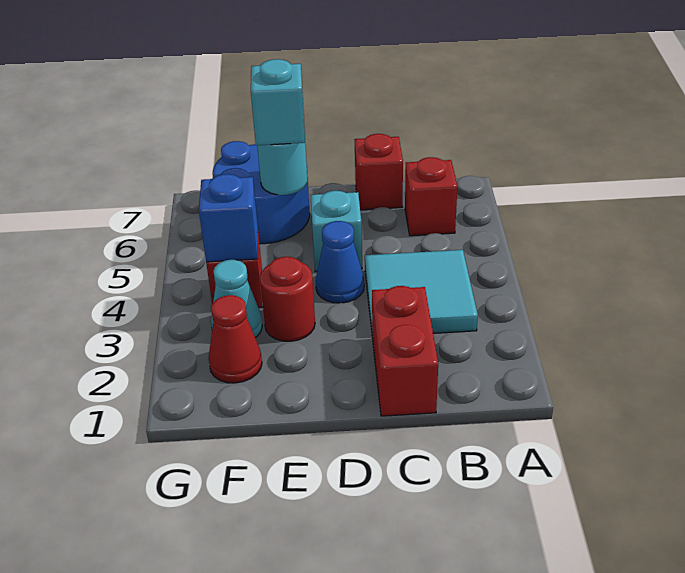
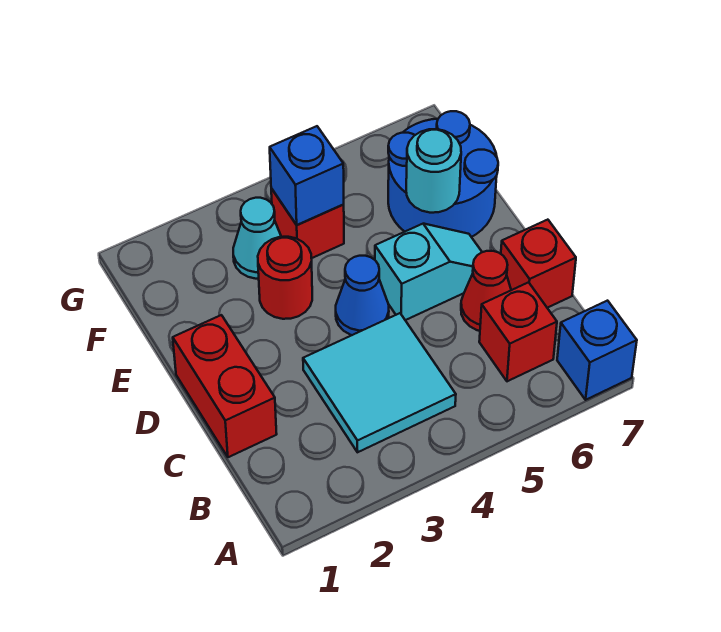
none -> blue brick A7 level 1
red brick C1:C2 level 1 -> red brick C1:D1 level 1
cyan brick E6 level 3 -> none
red cone F2 level 1 -> red cone C6 level 1

